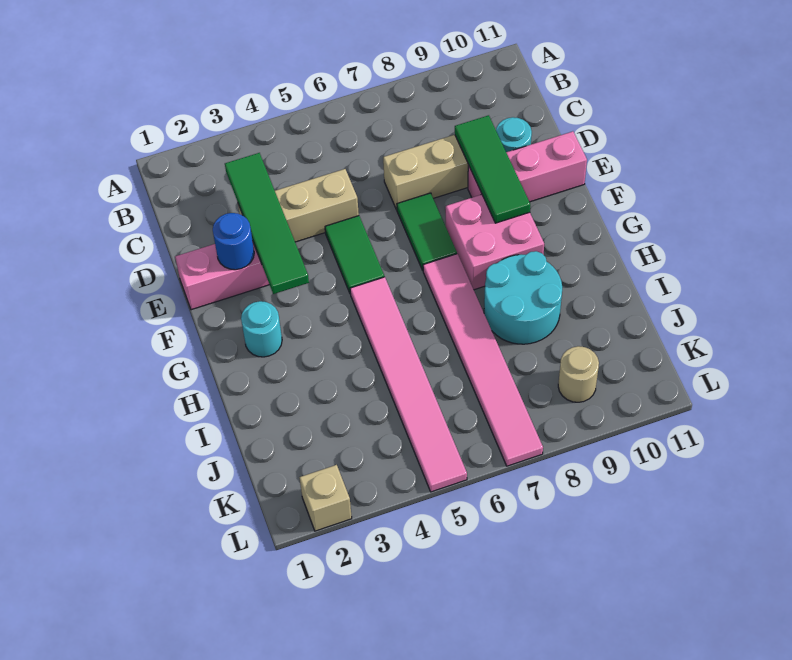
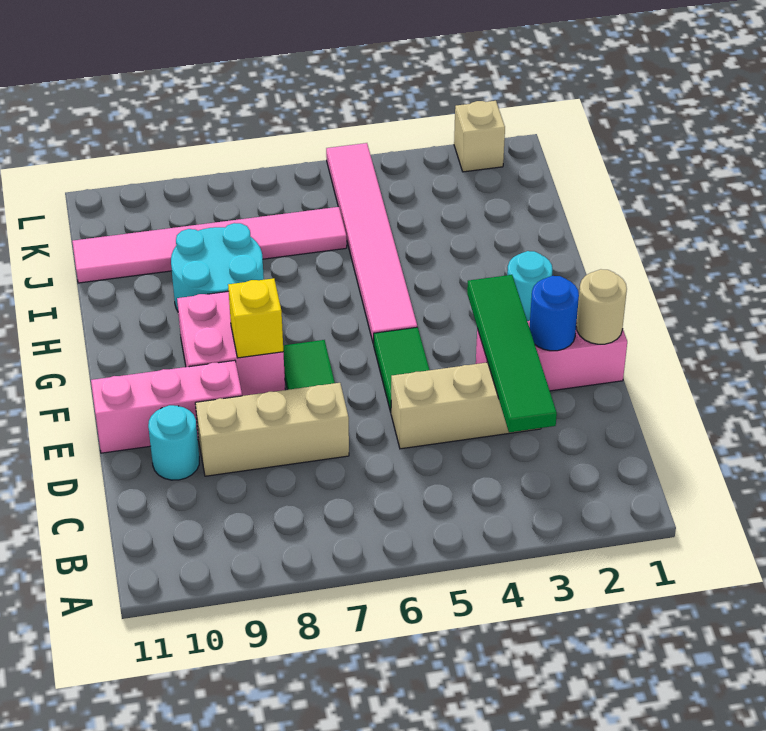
green tile D9:F9 level 2 -> none
none -> yellow brick F8 level 2
pink tile G7:L7 level 1 -> pink tile J6:J11 level 1
tan round brick K9 level 1 -> tan round brick E1 level 2

